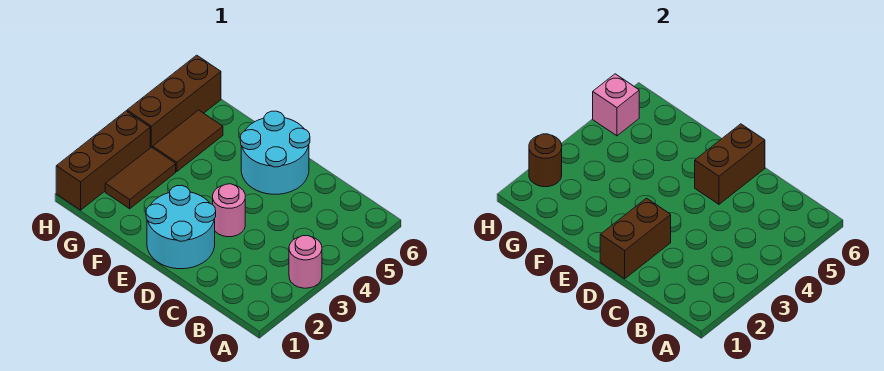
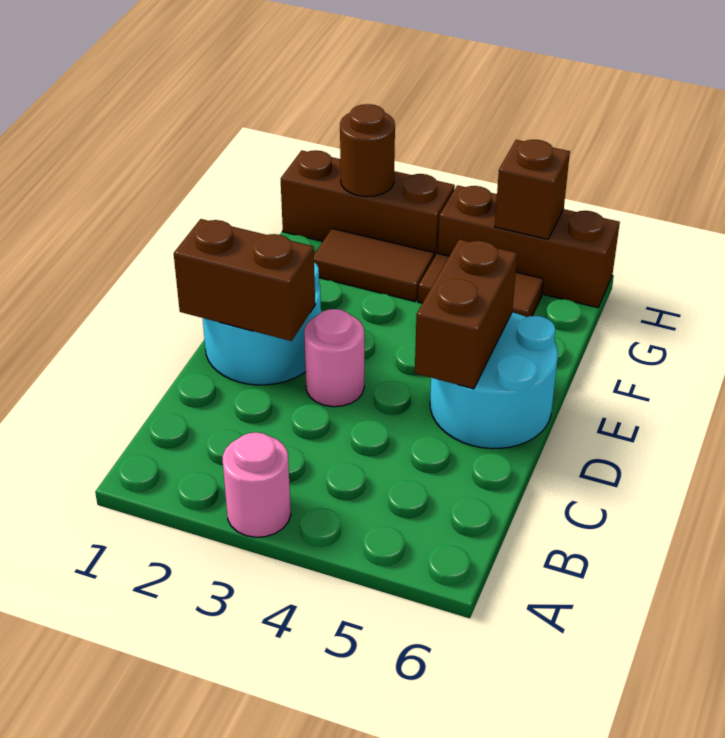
brown brick D5:D6 level 2 -> brown brick D5:E5 level 2
pink brick H5 level 2 -> brown brick H5 level 2

